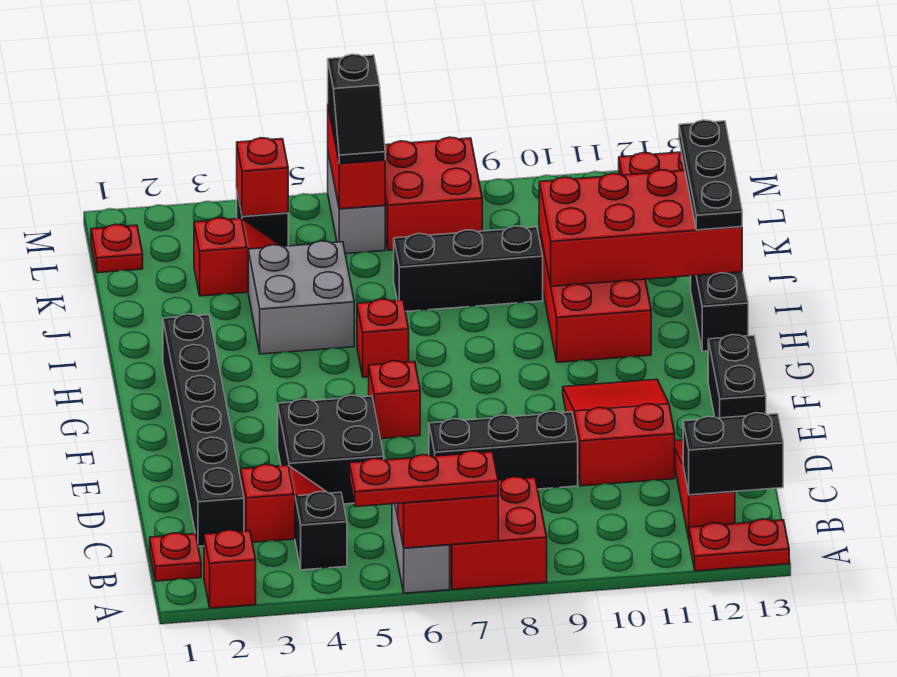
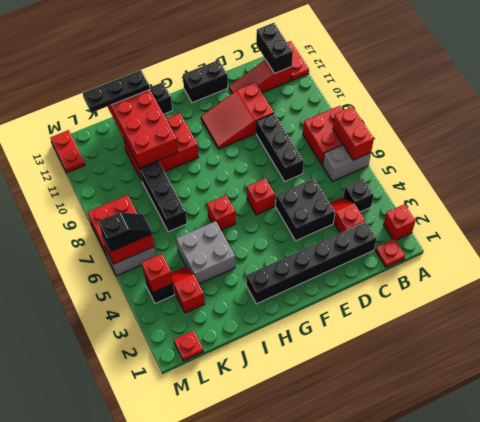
red plate A5:A7 level 3 -> none

